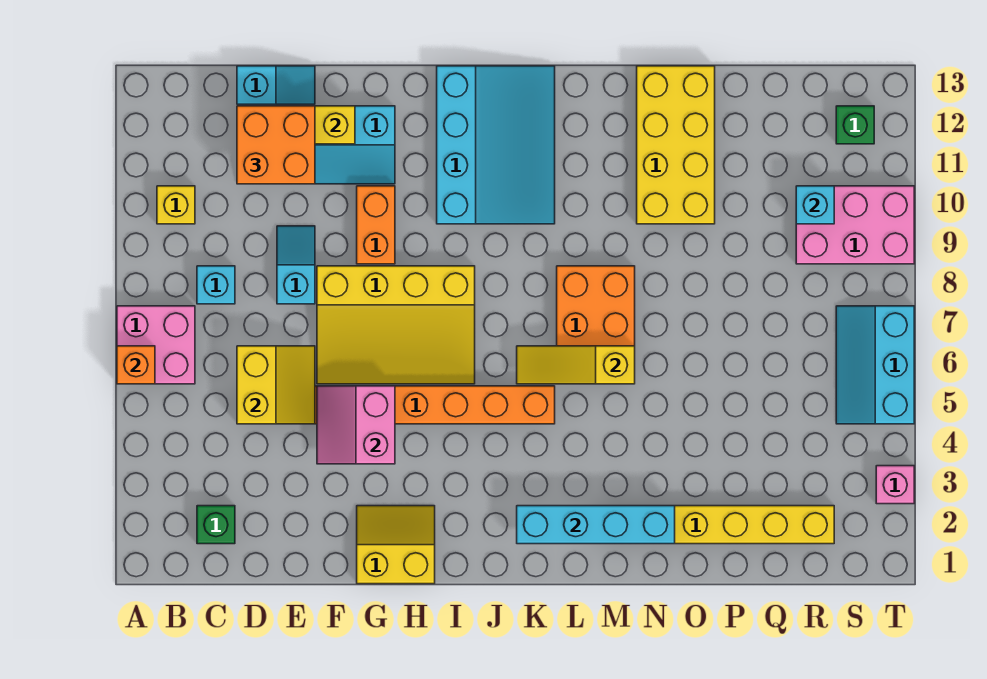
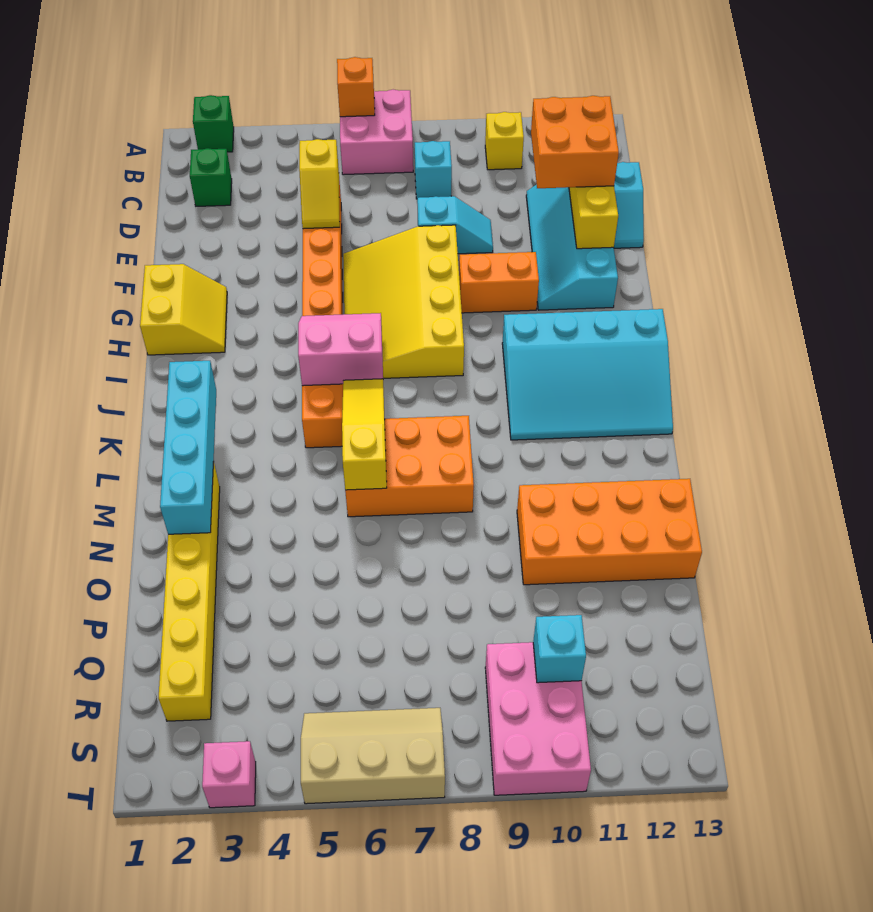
yellow slope D5:E6 level 2 top D -> yellow slope D5:E5 level 2 top D
pink slope F4:G5 level 2 top G -> pink slope I5:J6 level 2 top J
yellow brick N10:O13 level 1 -> orange brick N10:O13 level 1
cyan slope S5:T7 level 1 top T -> tan slope S5:T7 level 1 top T
green brick S12 level 1 -> green brick A2 level 1

